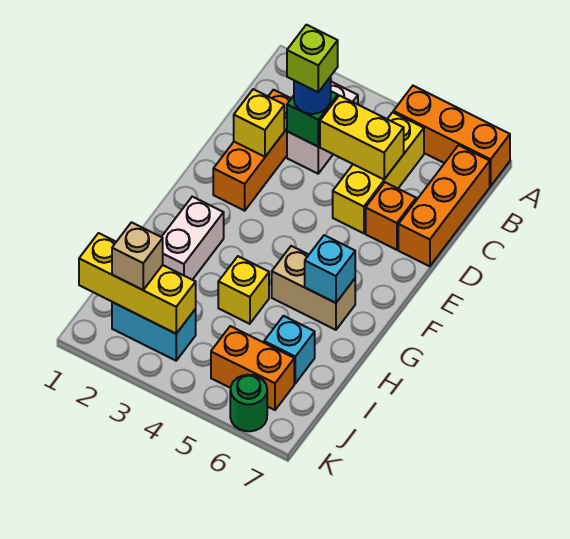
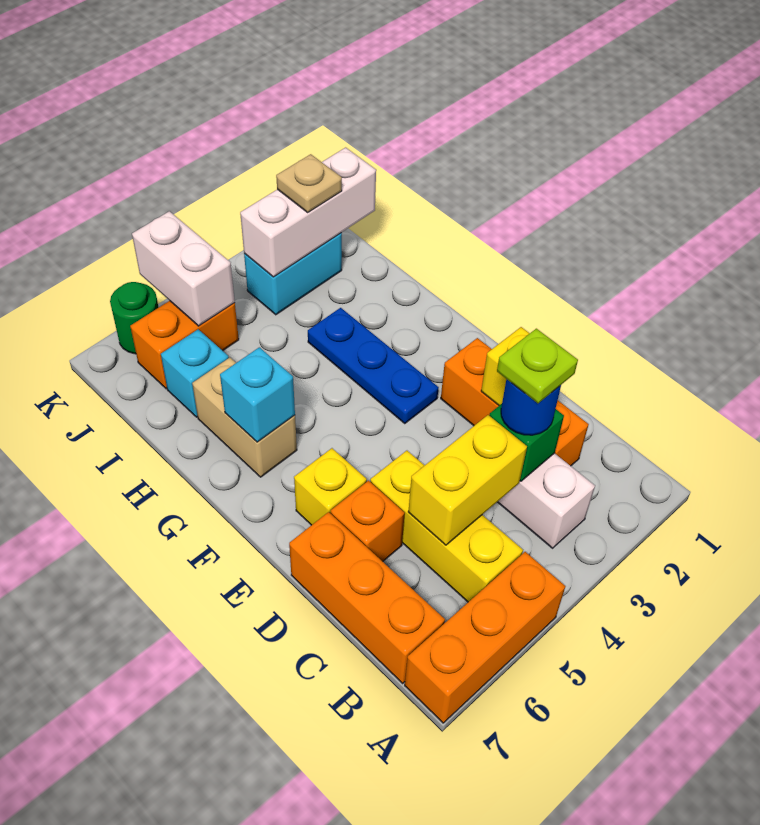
lime brick C3 level 4 -> lime plate C3 level 4
none -> blue plate F3:H3 level 1
white brick G2:H2 level 1 -> white brick J5:K5 level 2
tan brick G5:G6 level 1 -> tan brick G6:H6 level 1
yellow brick H4 level 1 -> yellow brick E6 level 1
yellow brick J1:J3 level 2 -> white brick J1:J3 level 2
tan brick J2 level 3 -> tan plate J2 level 3

